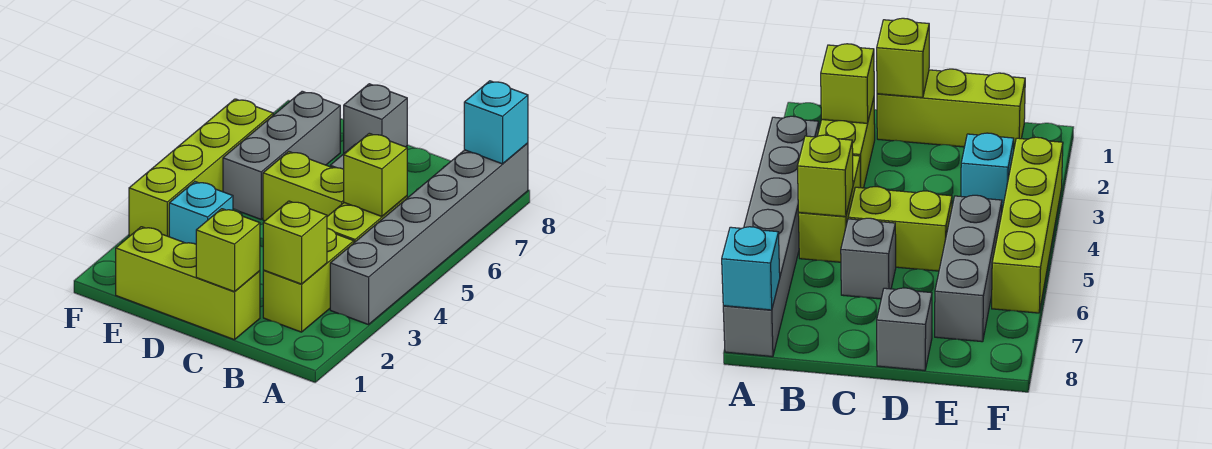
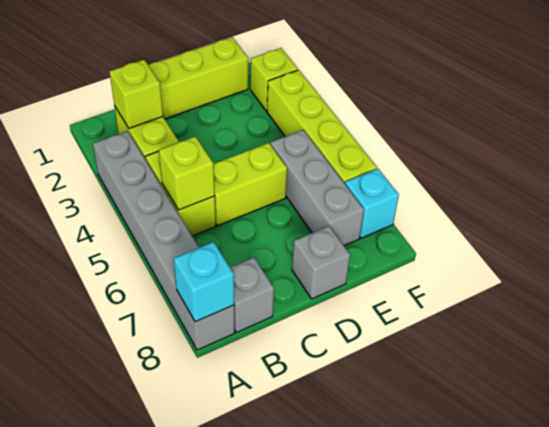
lime brick C1 level 2 -> lime brick F2 level 1
grey brick C6 level 1 -> grey brick B8 level 1
cyan brick E3 level 1 -> cyan brick F7 level 1

